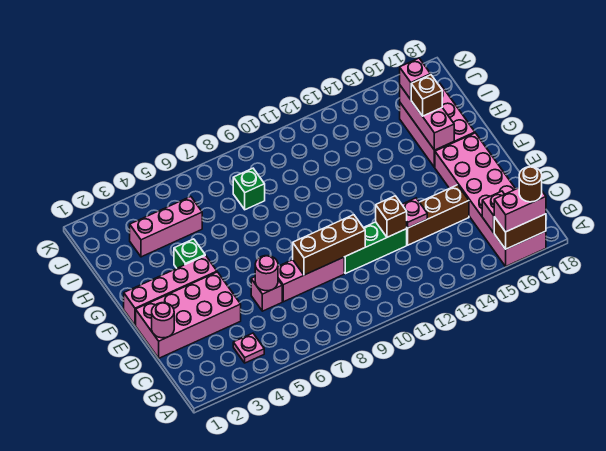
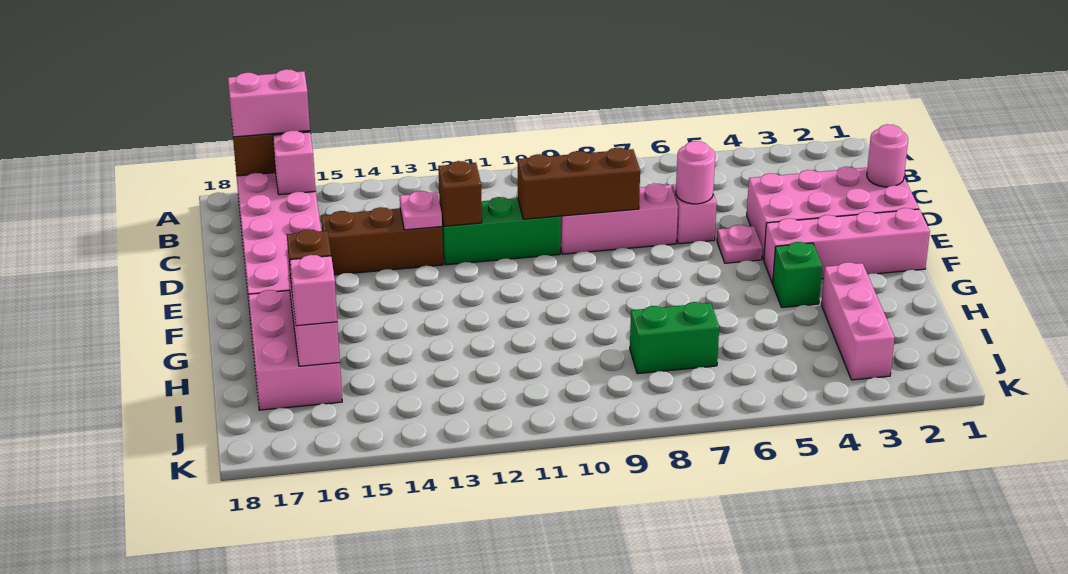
brown round brick A17 level 4 -> none
pink plate B4 level 1 -> pink plate E5 level 1
pink brick I3:I5 level 1 -> pink brick H3:J3 level 1
green brick I8 level 1 -> green brick I7:I8 level 1

